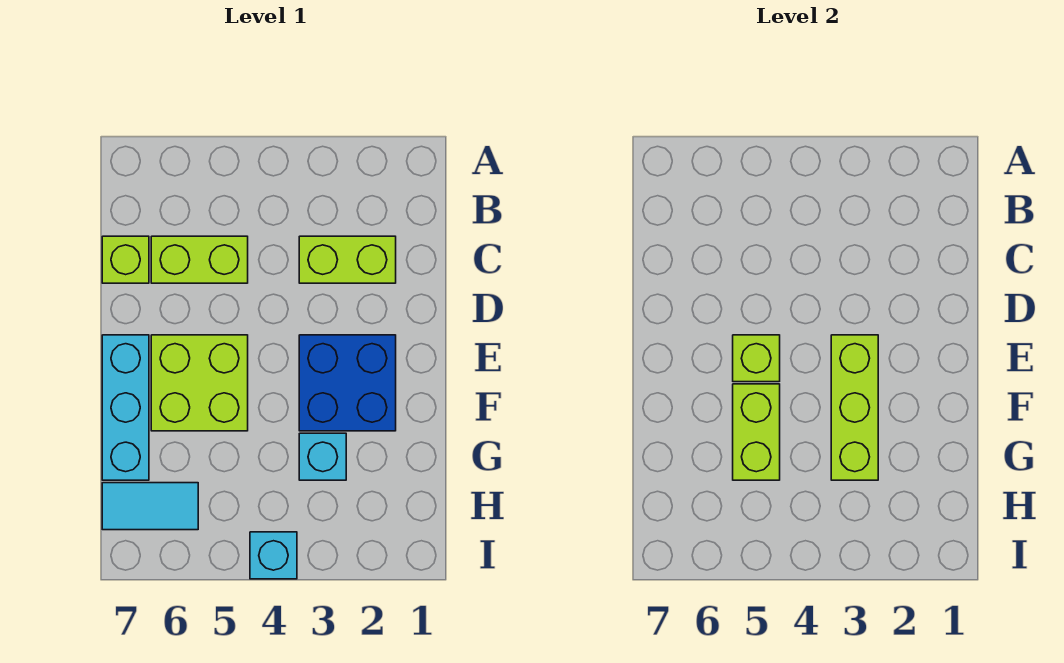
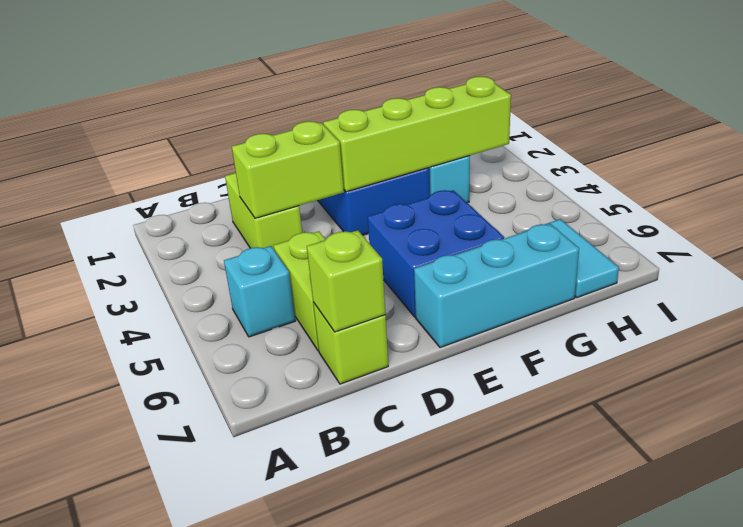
lime brick E3:G3 level 2 -> lime brick E3:H3 level 2
lime brick E5:F6 level 1 -> blue brick E5:F6 level 1
lime brick E5 level 2 -> lime brick C7 level 2
lime brick F5:G5 level 2 -> lime brick C3:D3 level 2
cyan brick I4 level 1 -> cyan brick B5 level 1

